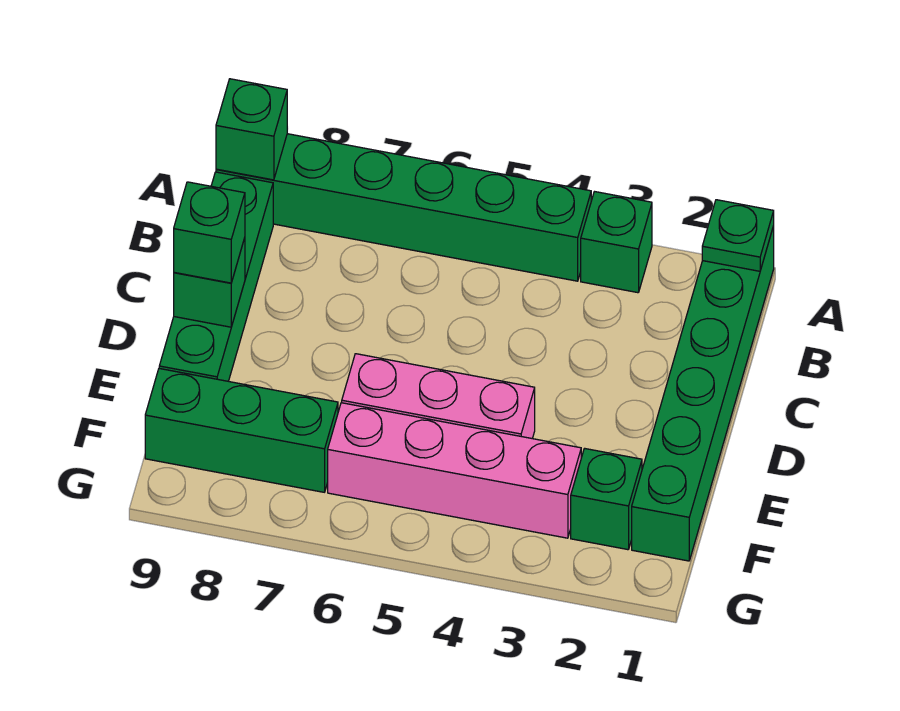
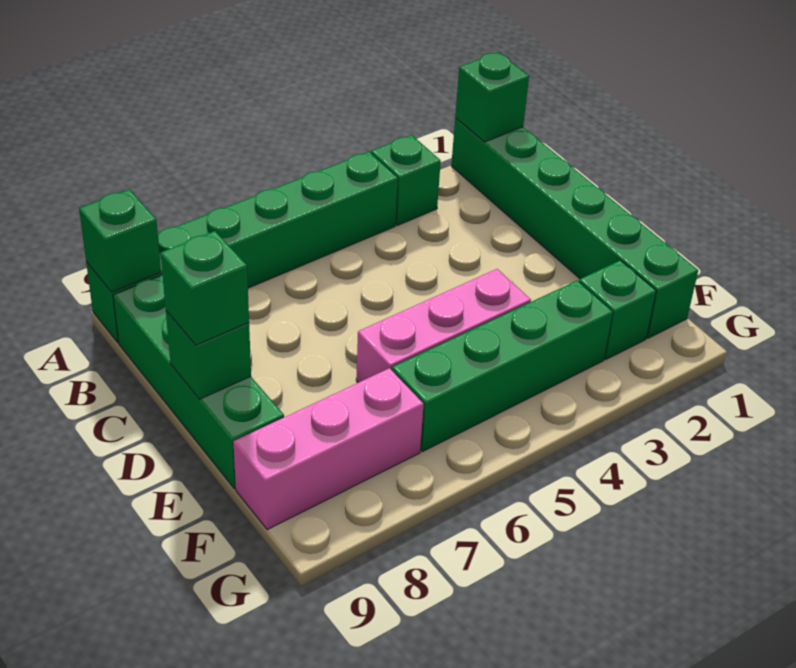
green plate A1 level 2 -> green brick A1 level 2
pink brick F3:F6 level 1 -> green brick F3:F6 level 1
green brick F7:F9 level 1 -> pink brick F7:F9 level 1

